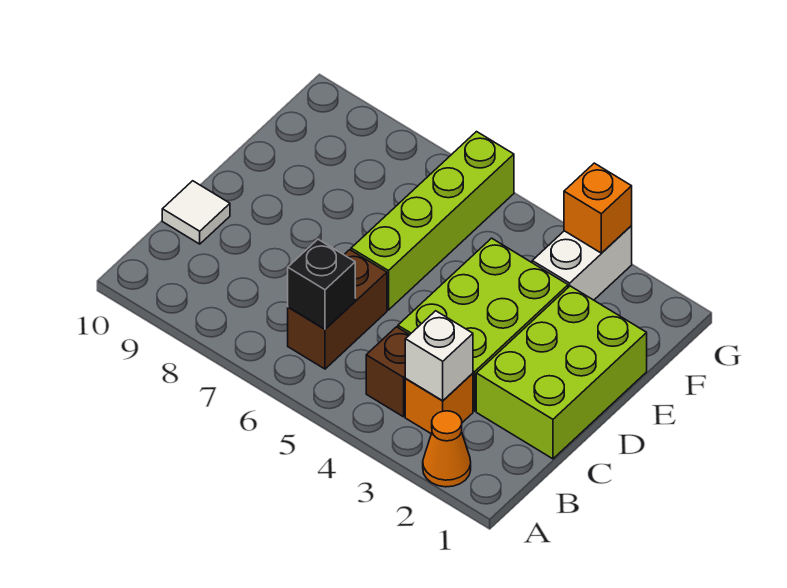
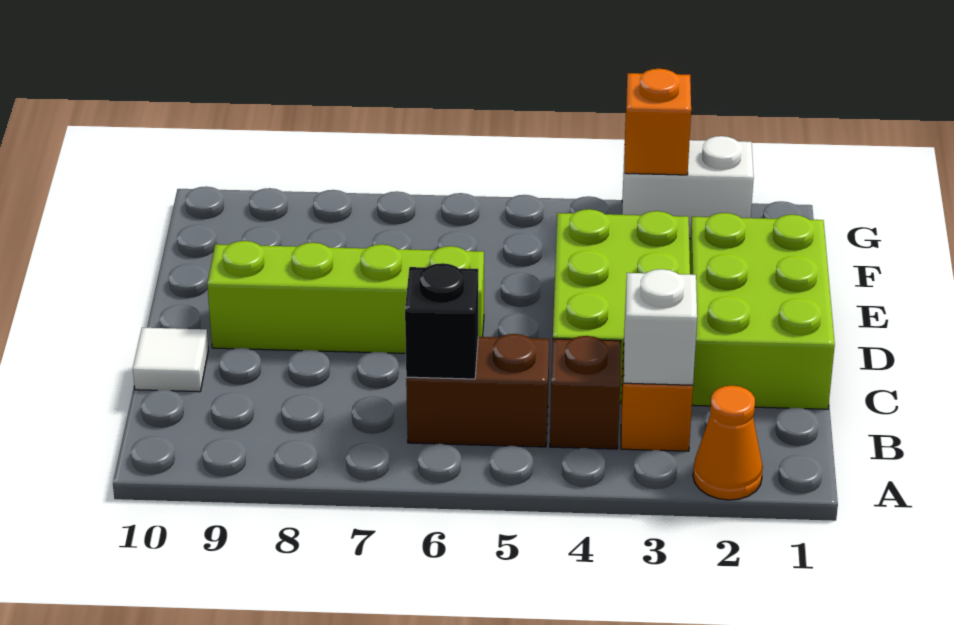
brown brick B6:C6 level 1 -> brown brick B5:B6 level 1
lime brick D6:G6 level 1 -> lime brick D6:D9 level 1
white brick F3:G3 level 1 -> white brick G2:G3 level 1

